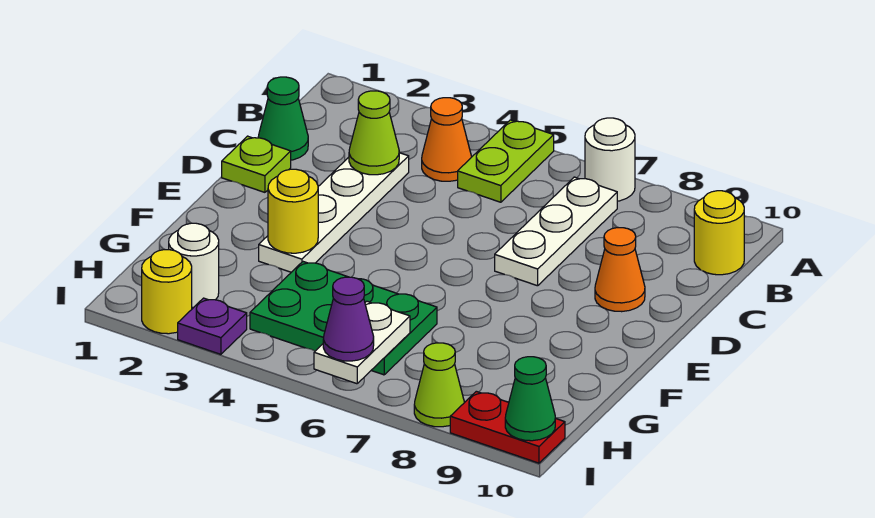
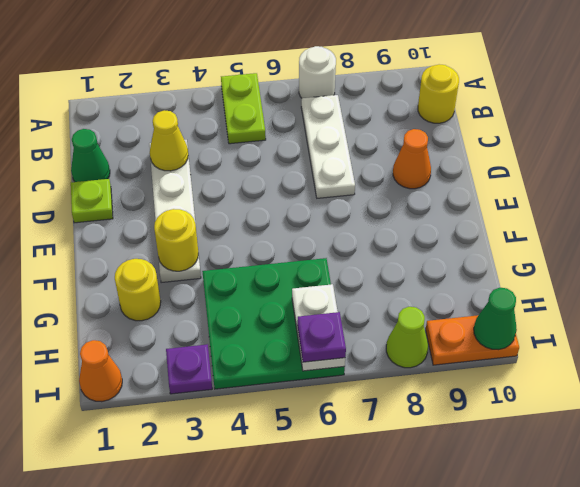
orange cone B4 level 1 -> orange cone I1 level 1
lime cone C3 level 2 -> yellow cone C3 level 2
green plate G4:H6 level 1 -> green plate G4:I6 level 1
white round brick H2 level 1 -> none
yellow round brick I2 level 1 -> yellow round brick G2 level 1
purple cone I6 level 3 -> purple plate I6 level 3
red plate I9:I10 level 1 -> orange plate I9:I10 level 1

